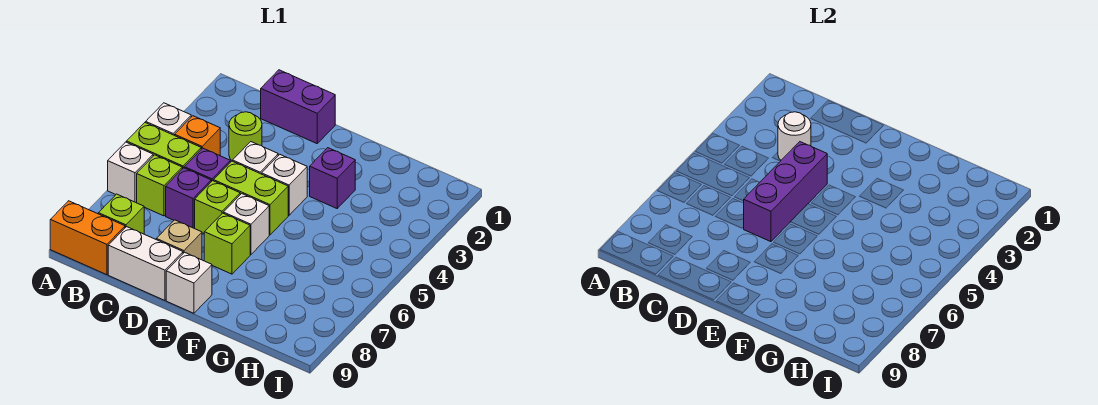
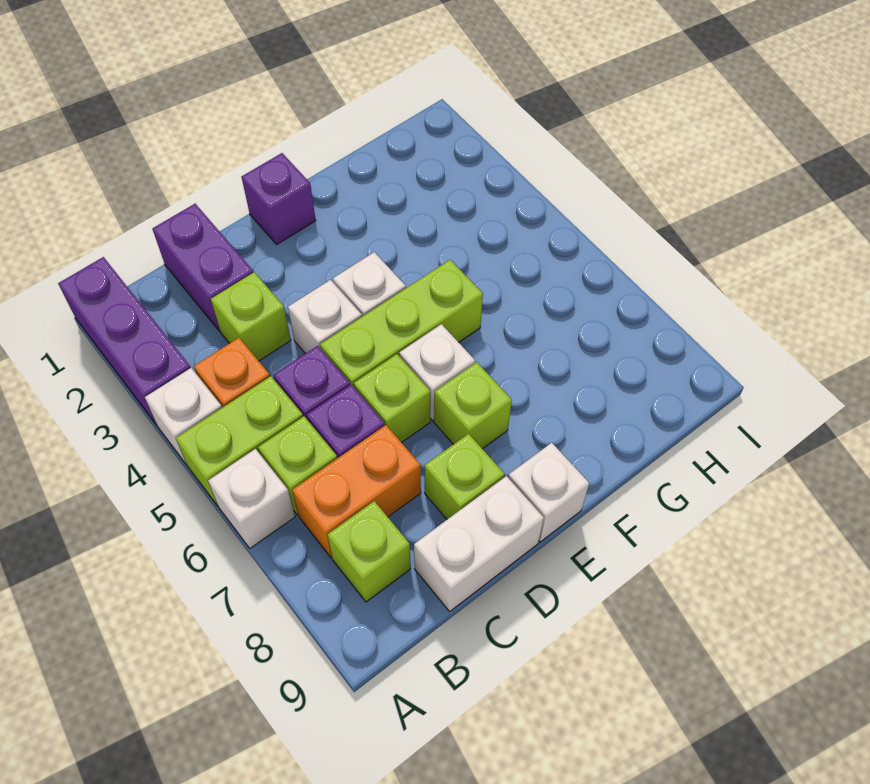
orange brick A9:B9 level 1 -> orange brick B7:C7 level 1
purple brick C1:D1 level 1 -> purple brick C1:C2 level 1
lime round brick C3 level 1 -> lime brick C3 level 1
white round brick C3 level 2 -> none
purple brick D4:D6 level 2 -> purple brick A1:A3 level 1
lime brick D5:E5 level 1 -> lime brick D5:F5 level 1
tan brick D8 level 1 -> lime brick D8 level 1
purple brick F3 level 1 -> purple brick E1 level 1

